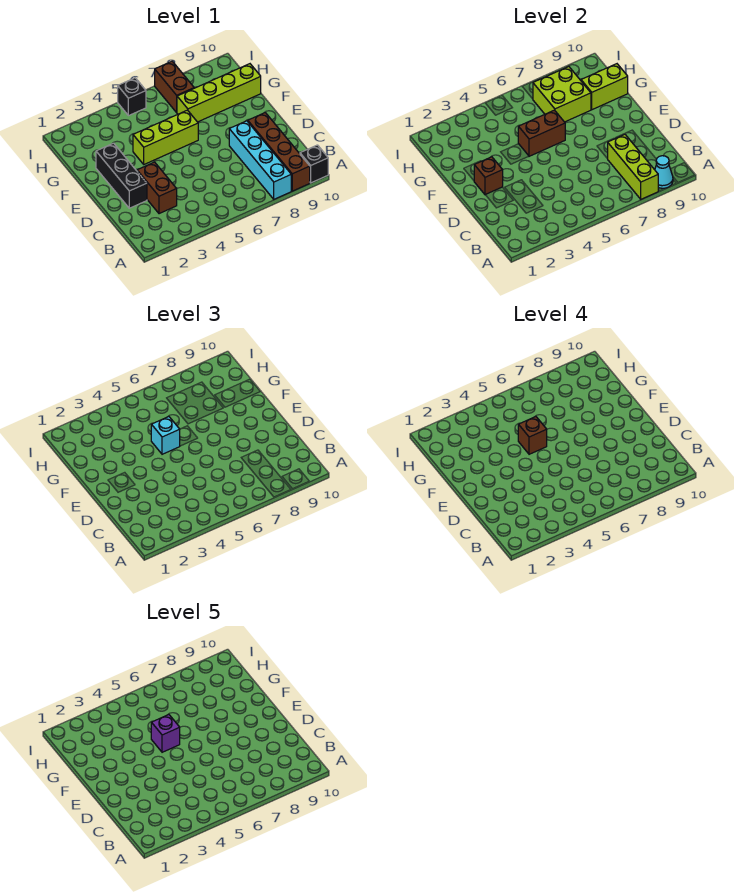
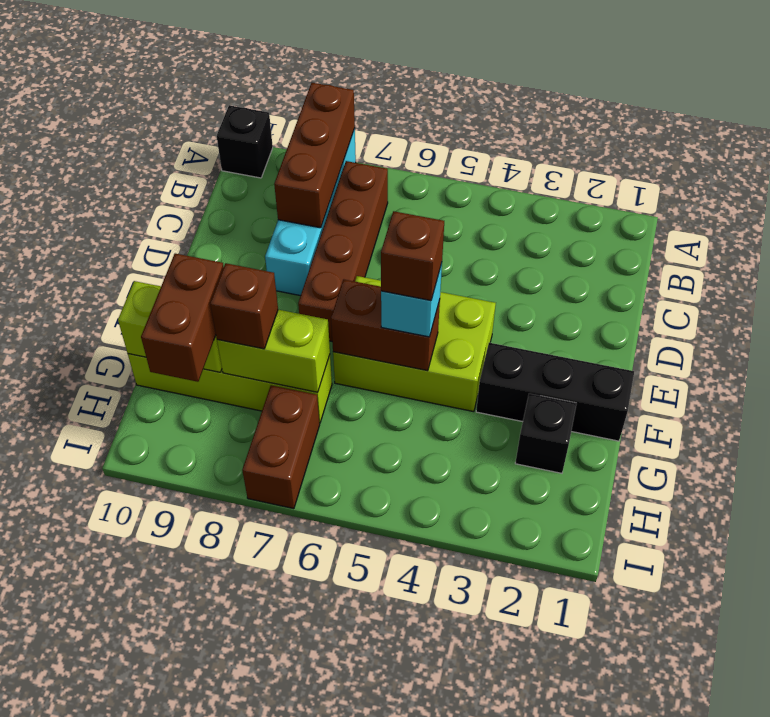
lime brick A8:C8 level 2 -> brown brick A8:C8 level 2
brown brick A9:D9 level 1 -> brown brick B7:E7 level 1
cyan cone A9 level 2 -> none
brown brick C3:D3 level 1 -> brown brick G9:H9 level 3
black brick D2:F2 level 1 -> black brick F1:F3 level 1
brown brick E2 level 2 -> brown brick G8 level 3
lime brick F4:F6 level 1 -> lime brick E4:F6 level 1
purple brick F5 level 5 -> none
lime brick G7:H8 level 2 -> lime brick G7:G8 level 2
black brick I5 level 1 -> black brick G2 level 1

